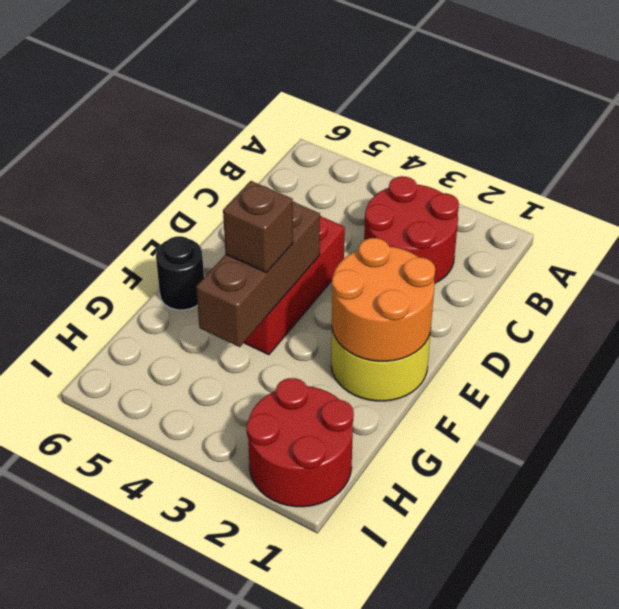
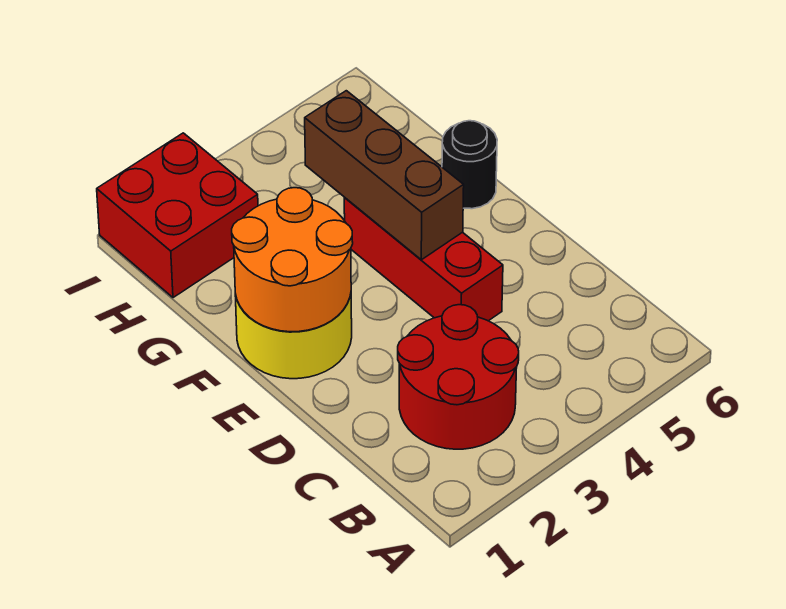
brown brick F4 level 3 -> none
red round brick H1:I2 level 1 -> red brick H1:I2 level 1

